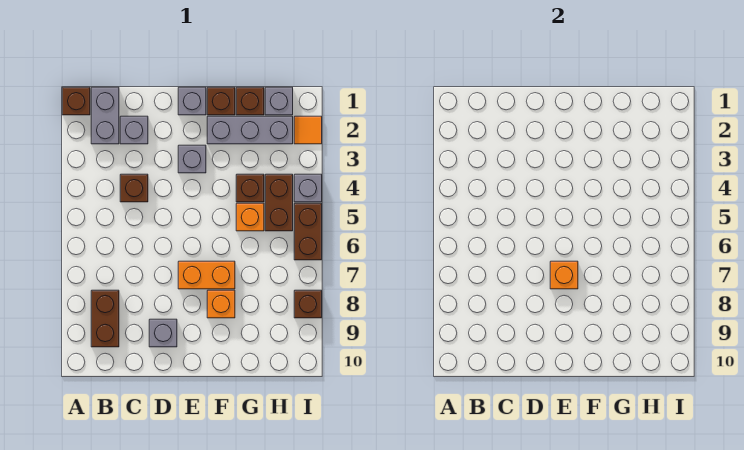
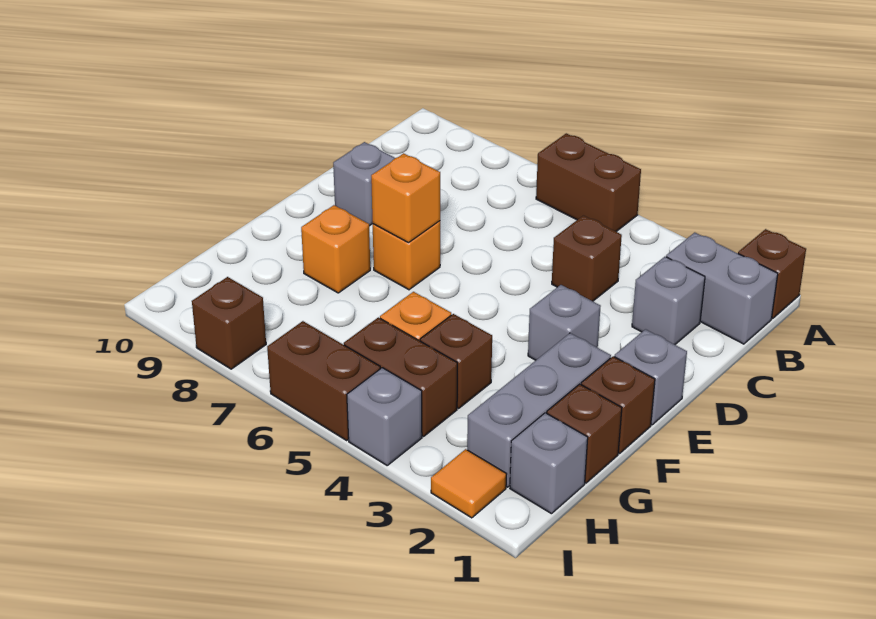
brown brick B8:B9 level 1 -> brown brick A5:A6 level 1
orange brick E7:F7 level 1 -> orange brick E7 level 1

